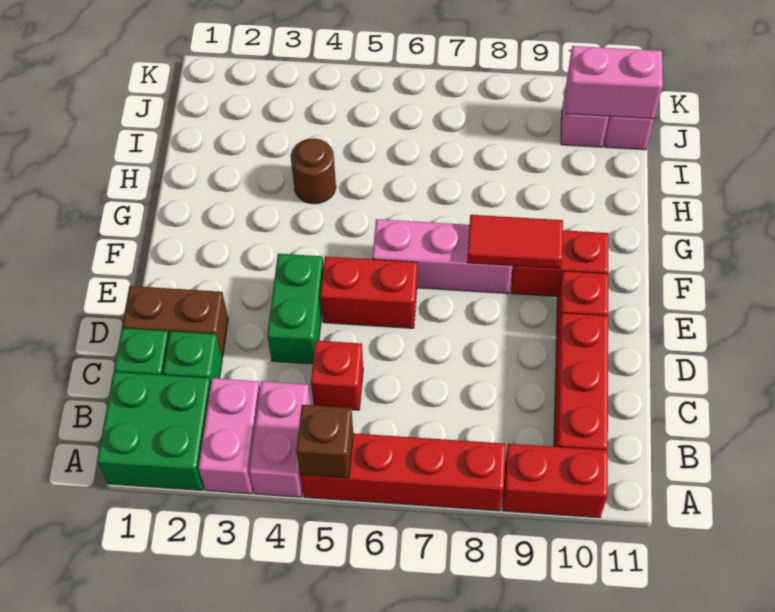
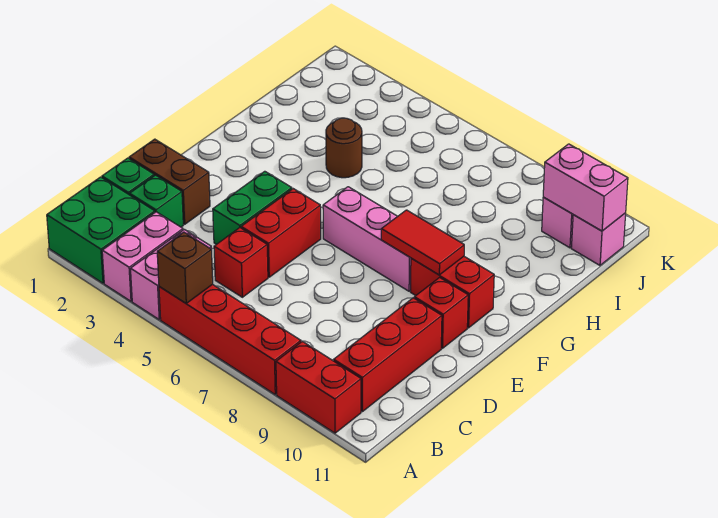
red brick E5:E6 level 1 -> red brick D5:E5 level 1

